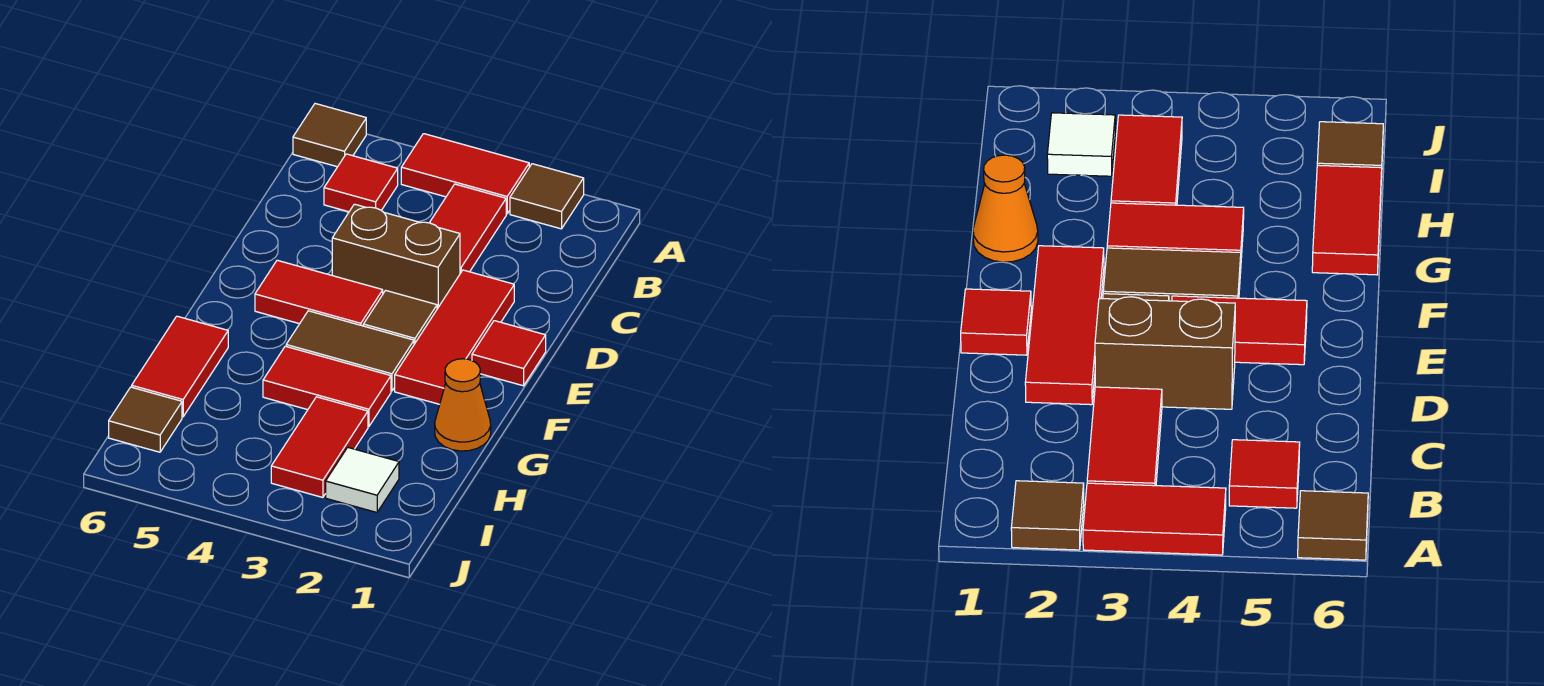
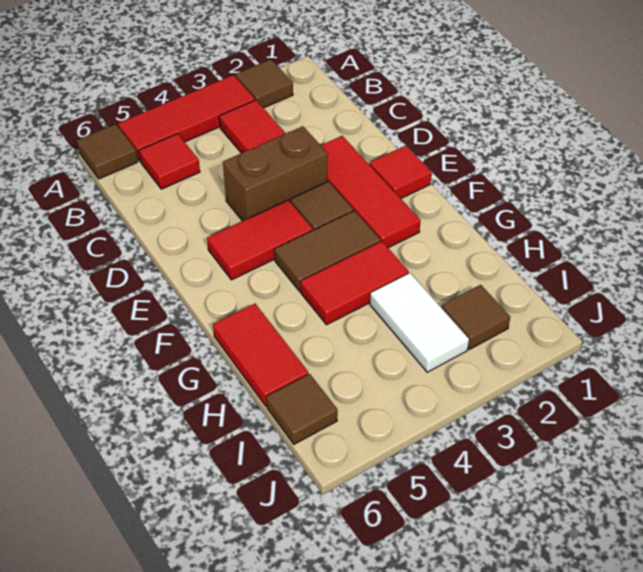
red tile A3:A4 level 1 -> red tile A3:A5 level 1
orange cone G1 level 1 -> none
red tile H3:I3 level 1 -> white tile H3:I3 level 1
white tile I2 level 1 -> brown tile I2 level 1

